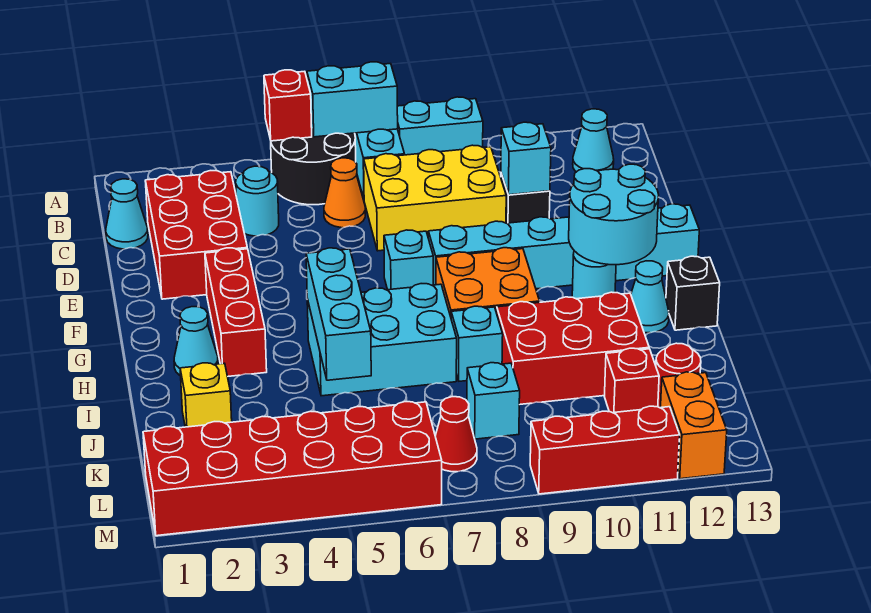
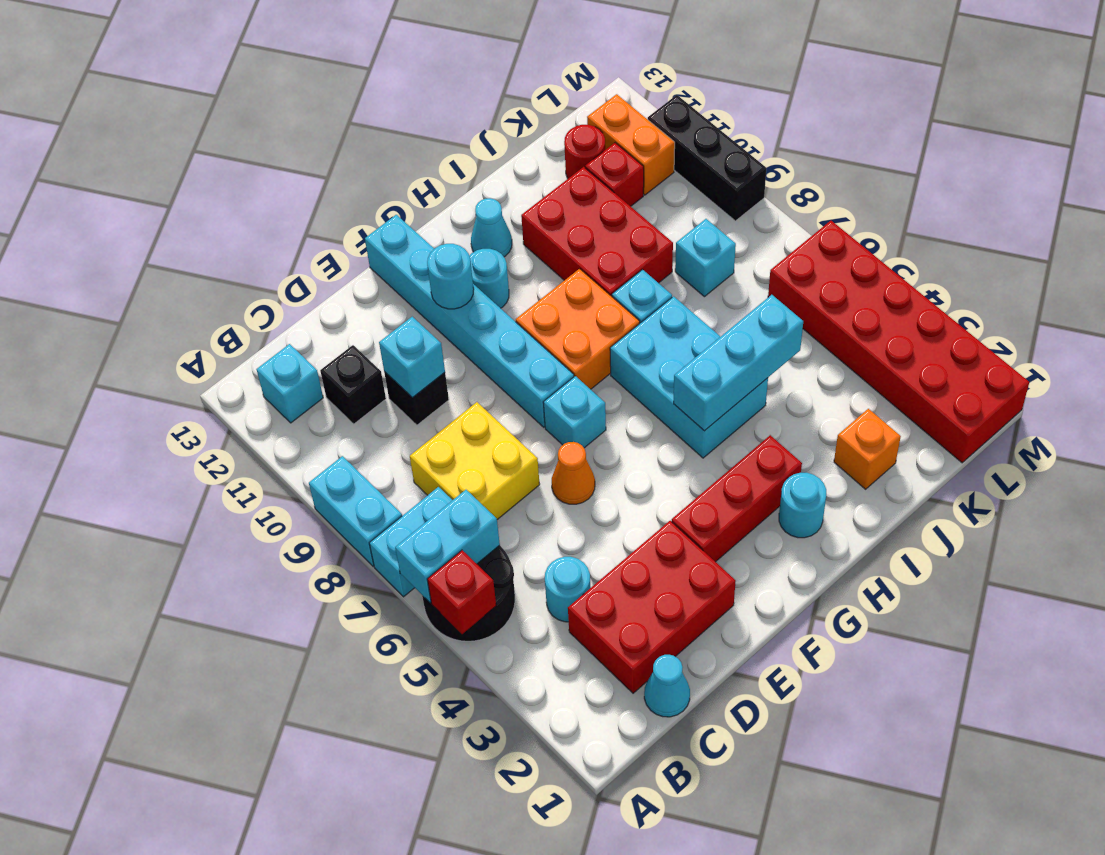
cyan brick A6:A7 level 2 -> cyan brick A6:B6 level 2
cyan cone B12 level 1 -> cyan brick B12 level 1
orange cone C6 level 1 -> orange cone E6 level 1
yellow brick C7:D9 level 1 -> yellow brick C7:D8 level 1
cyan round brick F11:G12 level 2 -> cyan round brick F11 level 2
cyan cone H2 level 1 -> cyan round brick H2 level 1
black brick H13 level 1 -> black brick C11 level 1
yellow brick J2 level 1 -> orange brick J2 level 1
red cone L7 level 1 -> none
orange brick L12:M12 level 1 -> orange brick L11:L12 level 1
red brick M9:M11 level 1 -> black brick M9:M11 level 1

